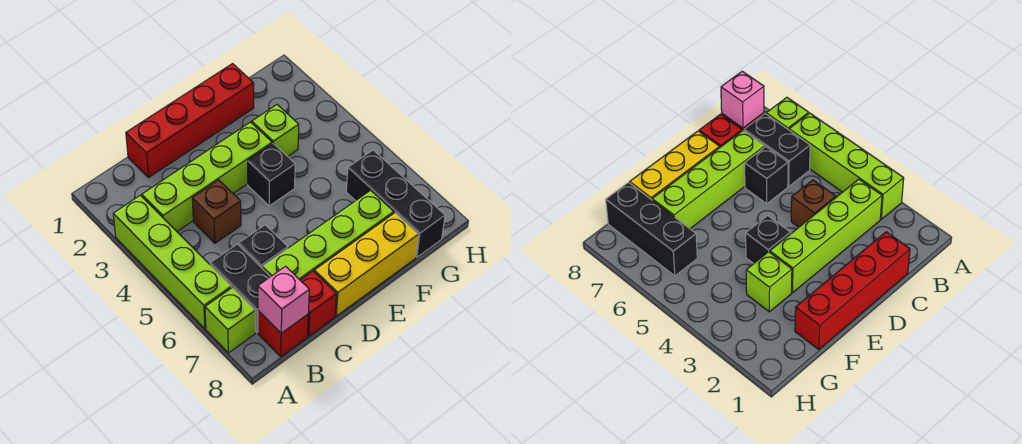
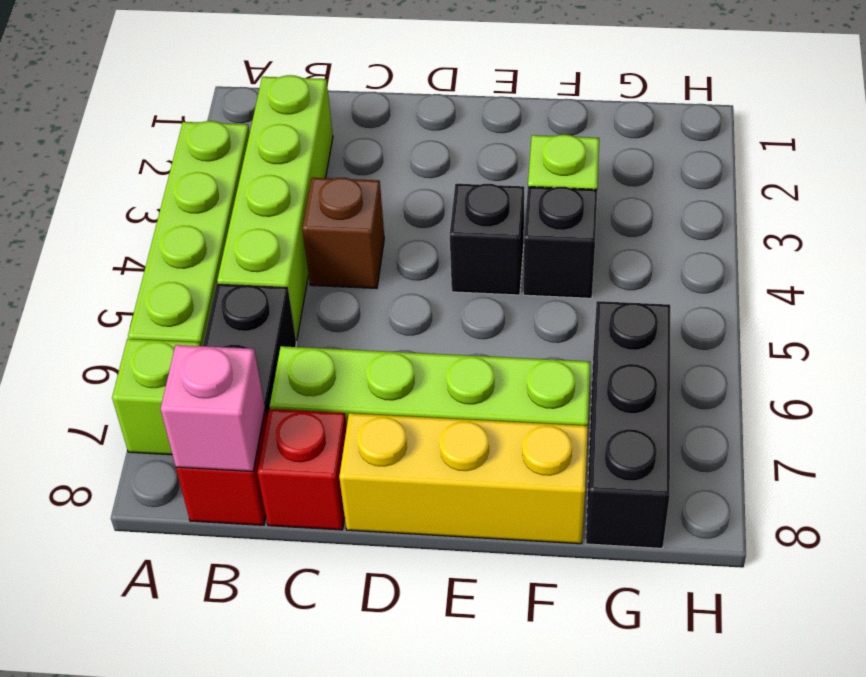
lime brick B3:E3 level 1 -> lime brick B2:B5 level 1
red brick C1:F1 level 1 -> none
black brick C6 level 1 -> black brick F4 level 1

